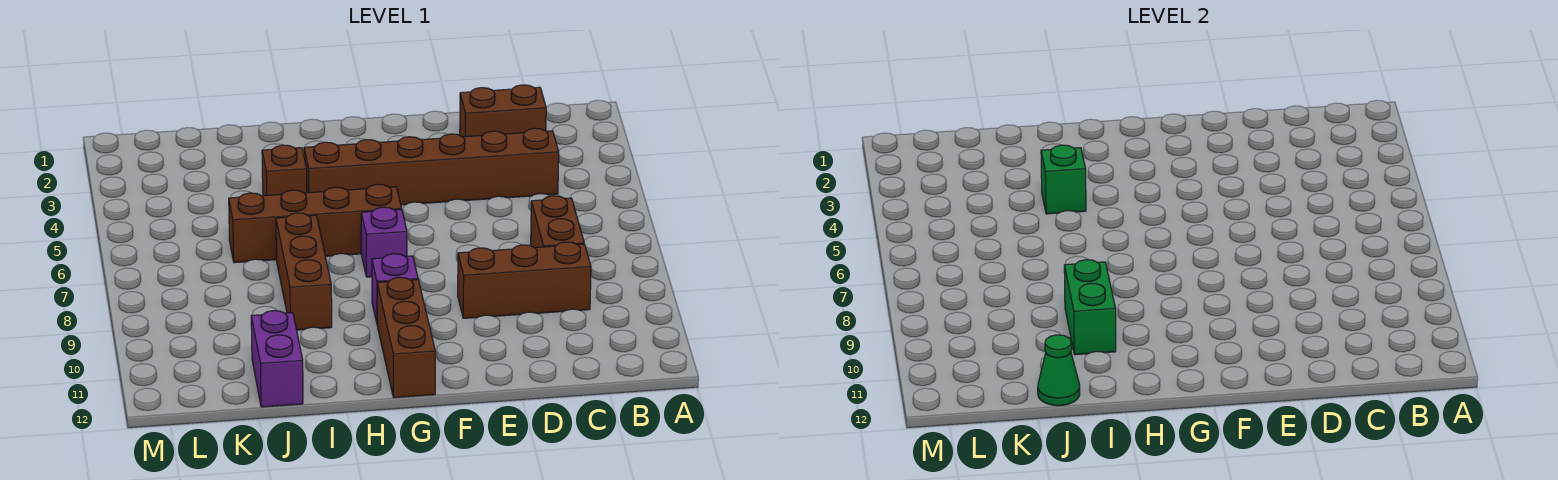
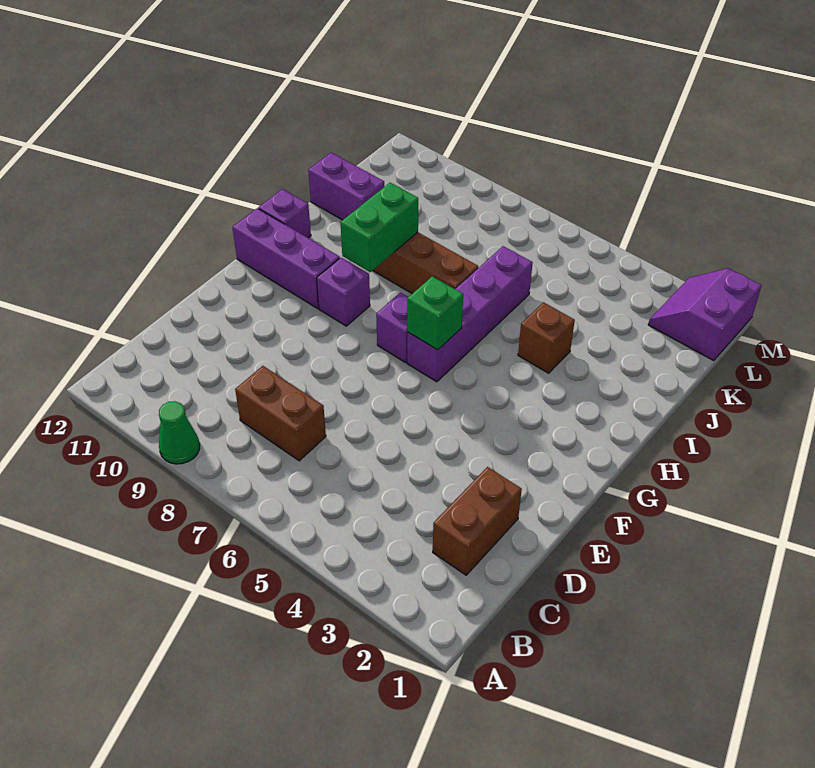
brown brick C4:H4 level 1 -> none
brown brick C9:E9 level 1 -> none
brown brick G6:J6 level 1 -> purple brick G6:J6 level 1
brown brick G10:G12 level 1 -> purple brick G10:G12 level 1
none -> purple brick H12 level 1
green brick I4 level 2 -> green brick G6 level 2
green brick I9:I10 level 2 -> green brick H9:I9 level 2
green cone J12 level 2 -> green cone A9 level 1
none -> purple slope L1:M2 level 1 top 1

